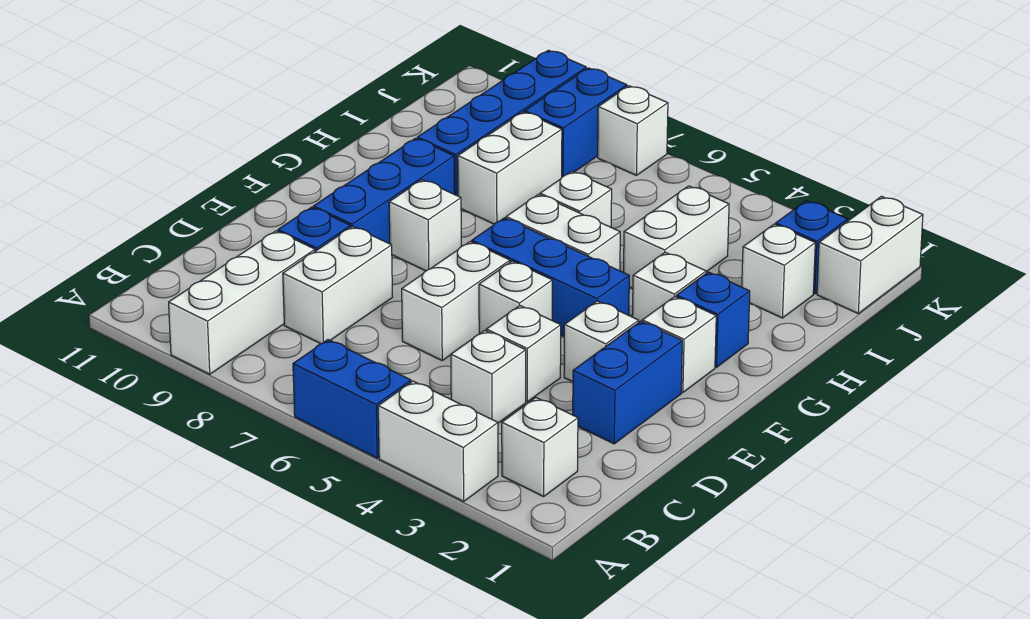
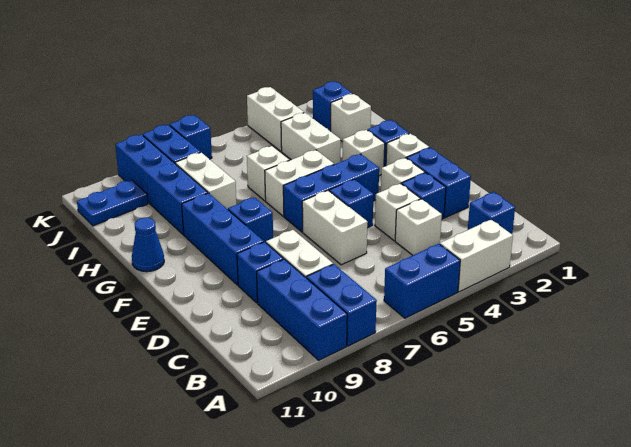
none -> blue brick A8:B8 level 1
white brick A9:C9 level 1 -> blue brick A9:C9 level 1
white brick B2 level 1 -> blue brick B2 level 1
none -> blue brick D3 level 1
white brick E5 level 1 -> blue brick E5 level 1
white brick F8 level 1 -> blue brick F8 level 1
none -> blue cone G11 level 1
white brick J1:K1 level 1 -> white brick J4:K4 level 1
none -> blue plate J10:J11 level 1
white brick K7 level 1 -> blue brick K7 level 1

